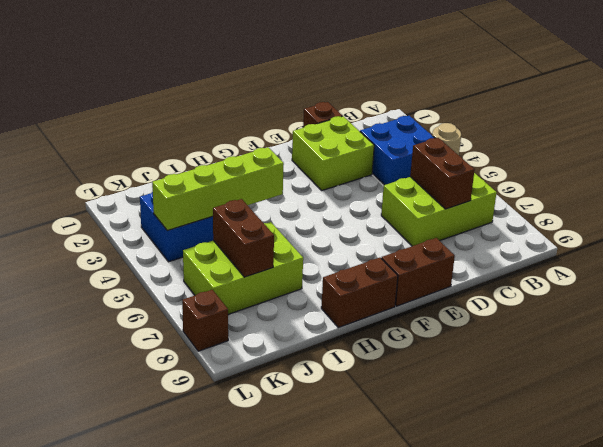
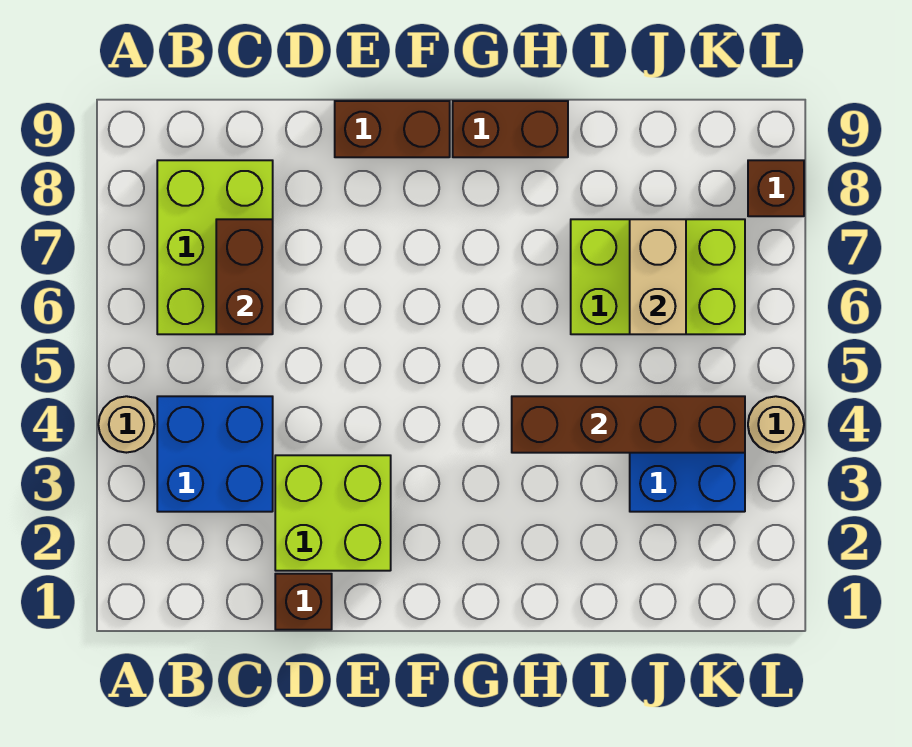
lime brick B6:D7 level 1 -> lime brick B6:C8 level 1
lime brick H4:K4 level 2 -> brown brick H4:K4 level 2
brown brick J6:J7 level 2 -> tan brick J6:J7 level 2
none -> tan round brick L4 level 1

